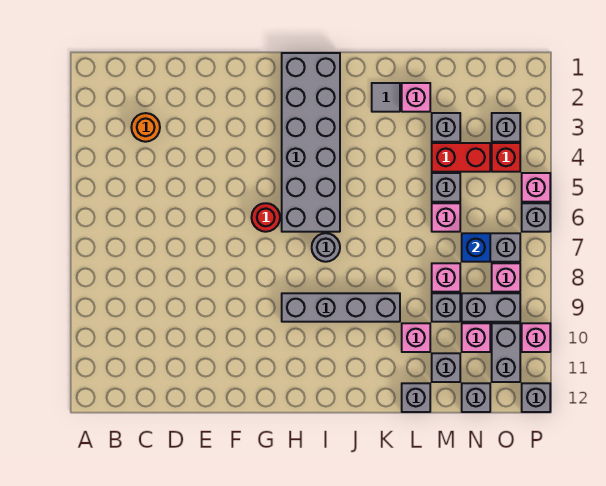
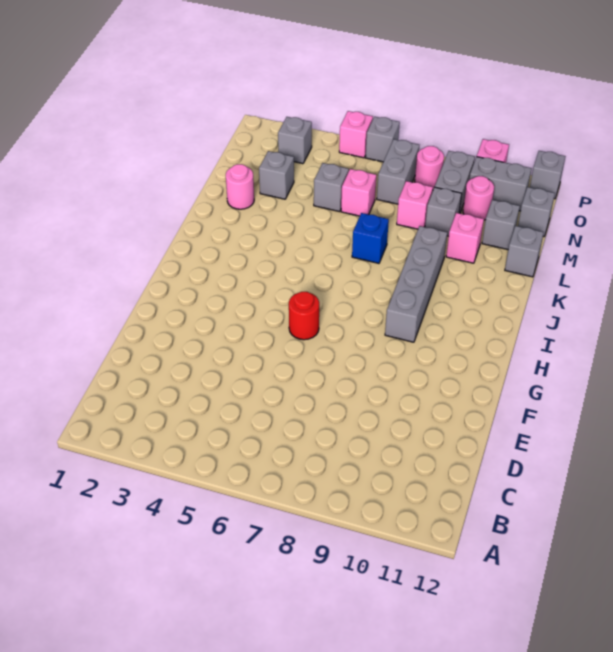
orange round brick C3 level 1 -> none
grey brick H1:I6 level 1 -> none
grey round brick I7 level 1 -> none
grey tile K2 level 1 -> none
pink brick L2 level 1 -> pink round brick L2 level 1
red brick M4:N4 level 1 -> none
blue brick N7 level 2 -> blue brick K7 level 1
pink brick N10 level 1 -> pink round brick N10 level 1
red brick O4 level 1 -> none
pink brick O8 level 1 -> pink round brick O8 level 1

